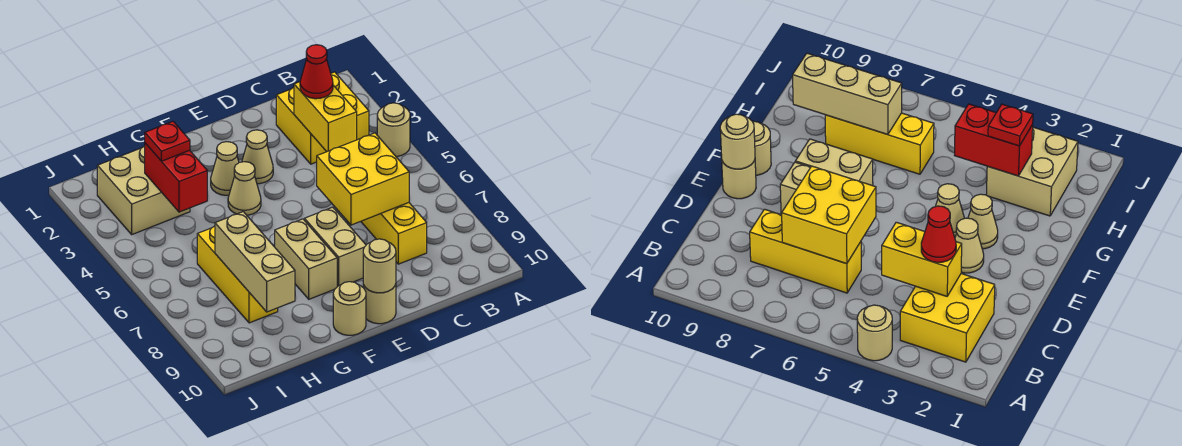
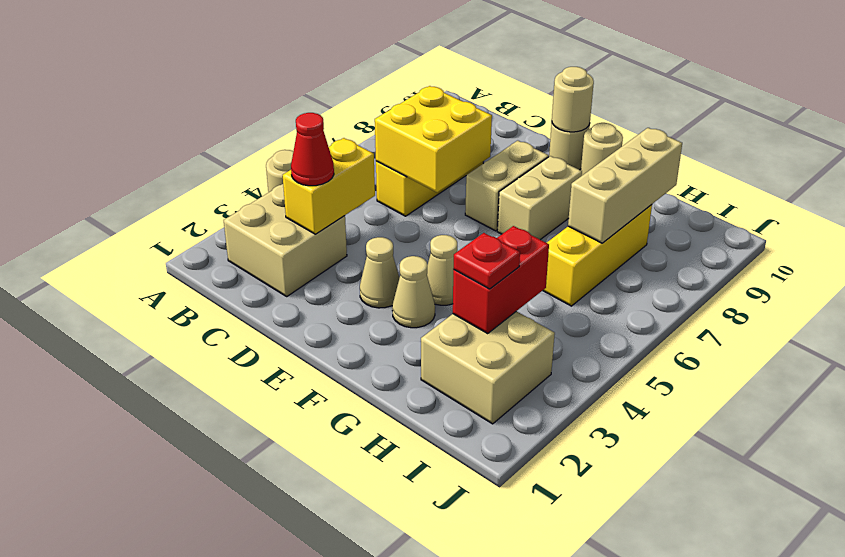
yellow brick B2:C3 level 1 -> tan brick B2:C3 level 1

